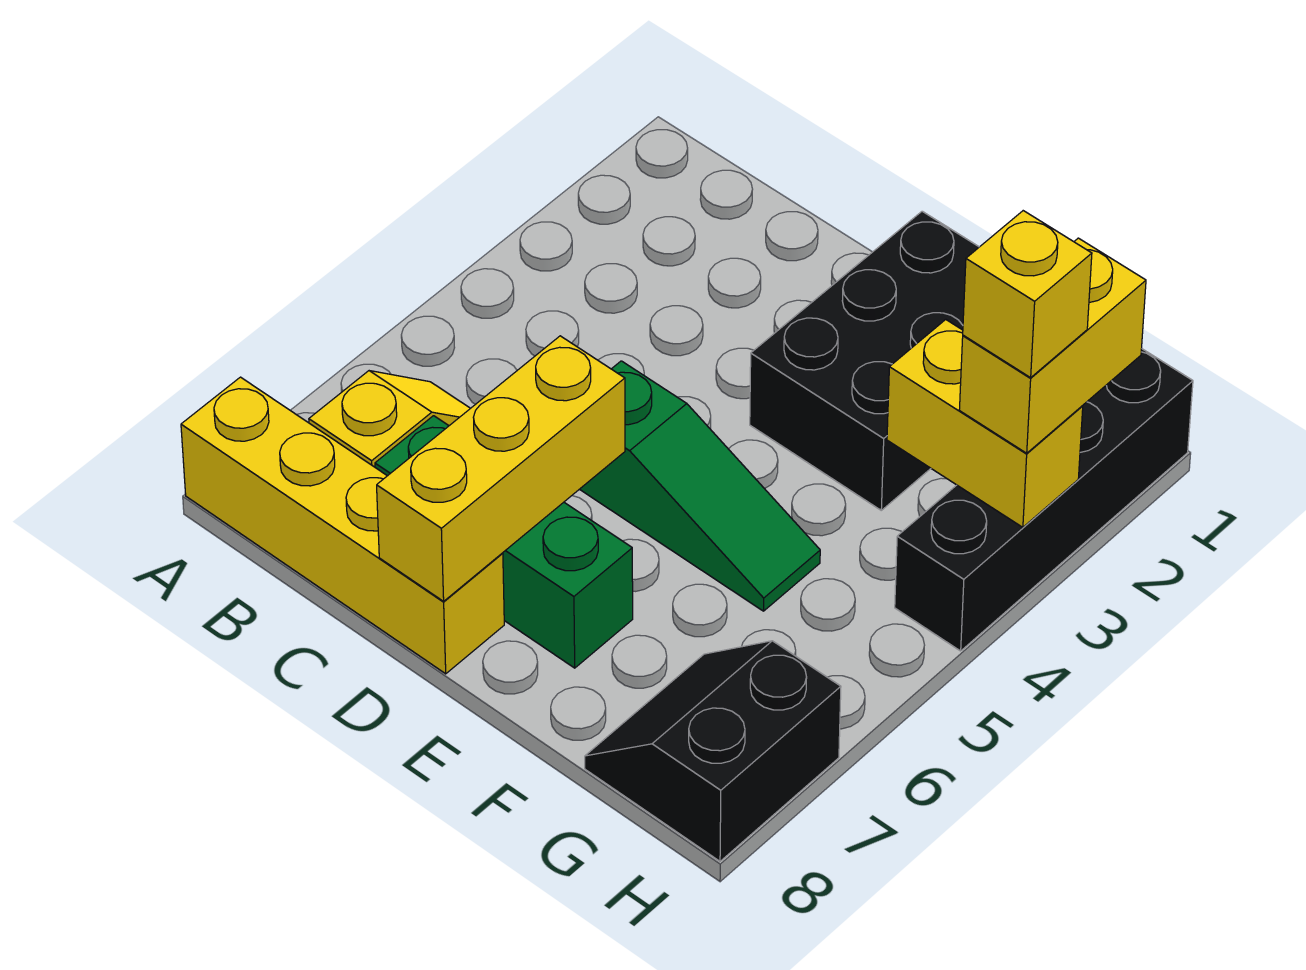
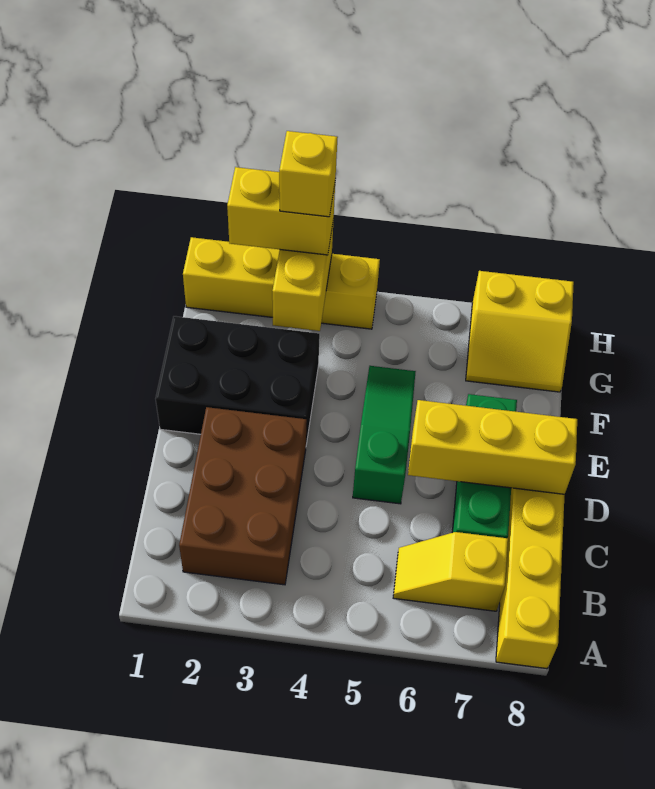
none -> brown brick B2:D3 level 1
black slope G7:H8 level 1 top H -> yellow slope G7:H8 level 1 top H
black brick H1:H4 level 1 -> yellow brick H1:H4 level 1

